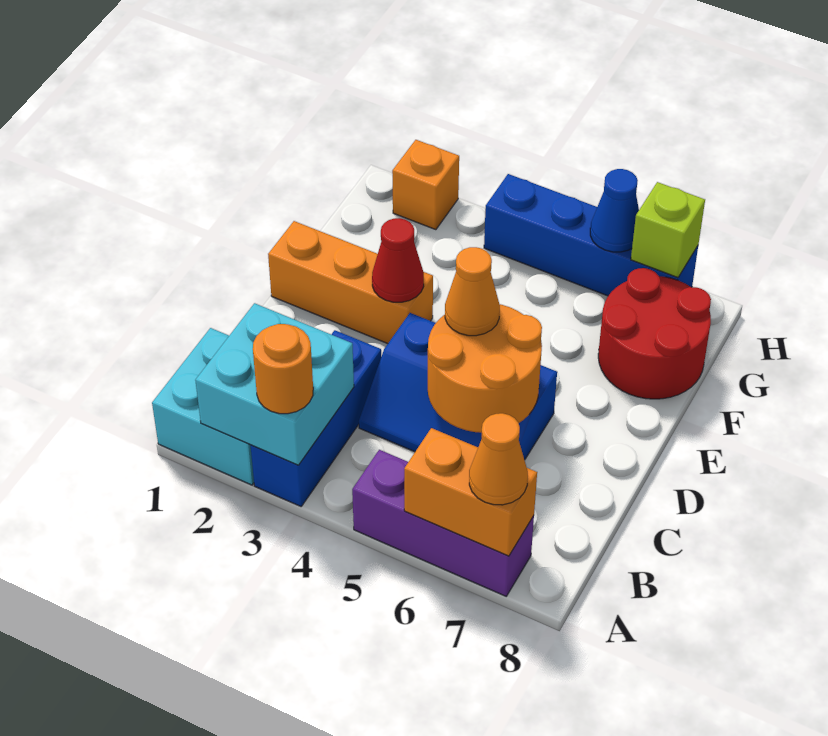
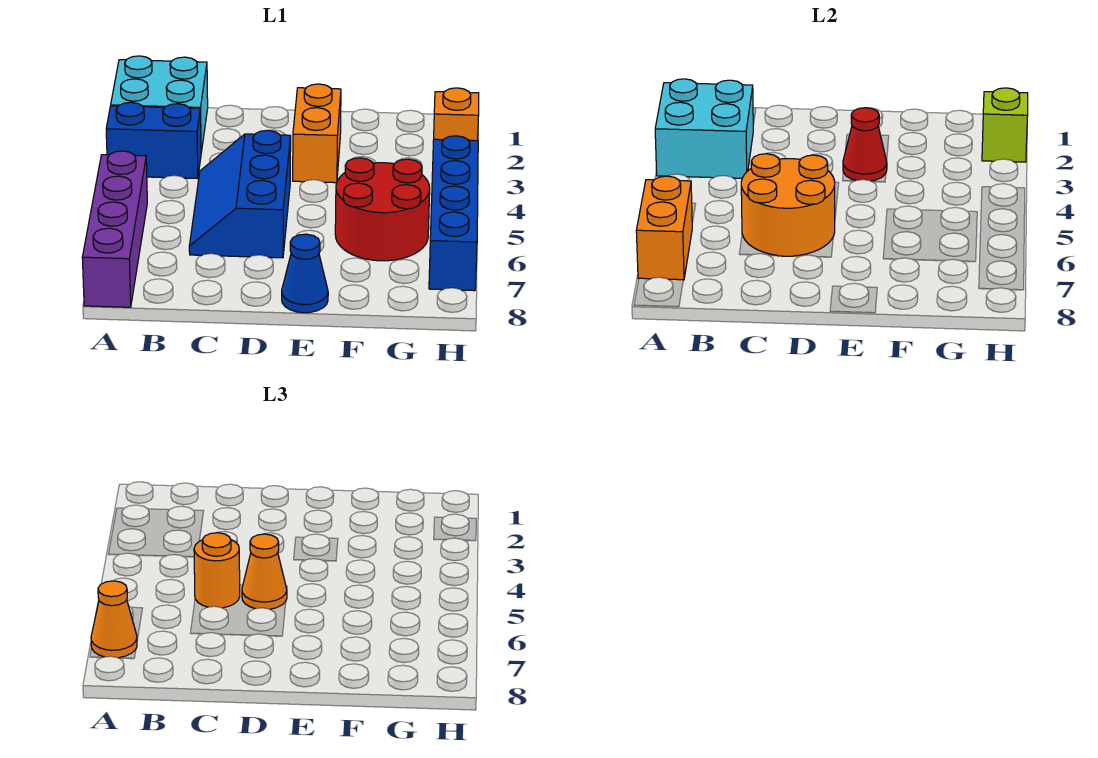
blue brick A3:C3 level 1 -> blue brick A3:B3 level 1
orange round brick A3 level 3 -> orange round brick C5 level 3
purple brick A5:A7 level 1 -> purple brick A5:A8 level 1
orange brick E1:E3 level 1 -> orange brick E2:E3 level 1
red round brick F7:G8 level 1 -> red round brick F5:G6 level 1
blue cone H6 level 2 -> blue cone E8 level 1
lime brick H7 level 2 -> lime brick H2 level 2

